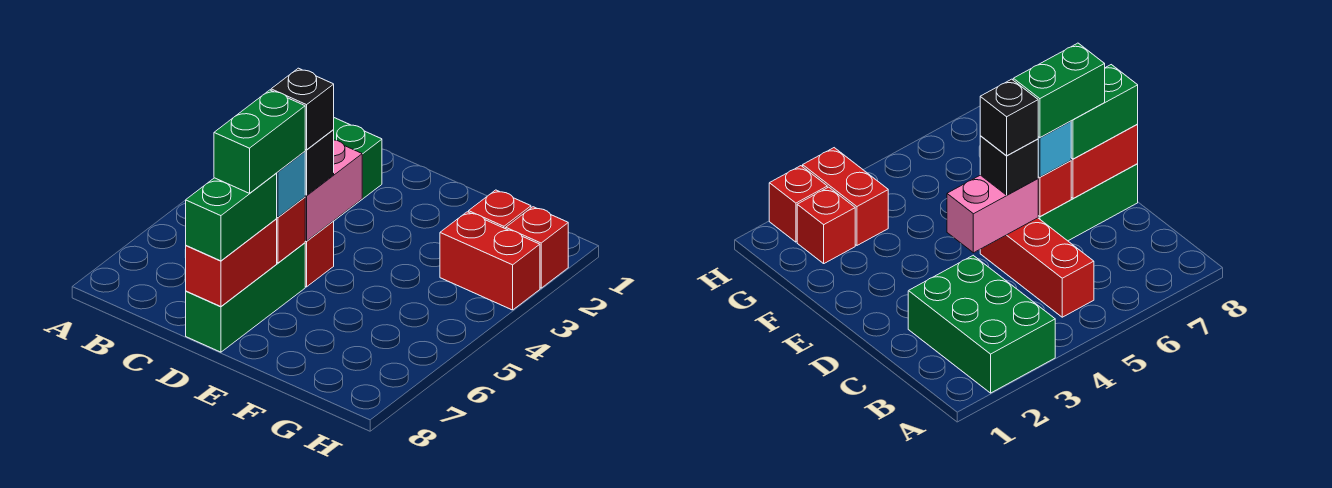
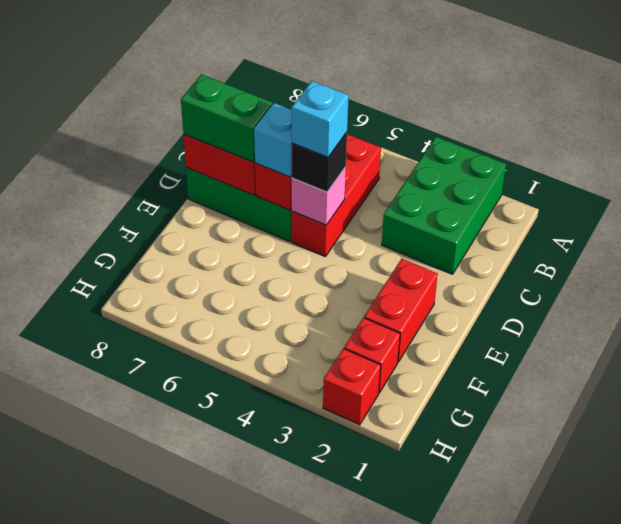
pink brick D4:D5 level 2 -> pink brick D5 level 2
black brick D5 level 4 -> cyan brick D5 level 4
green brick D6:D7 level 4 -> none
red brick G3:H3 level 1 -> red brick E2:F2 level 1

